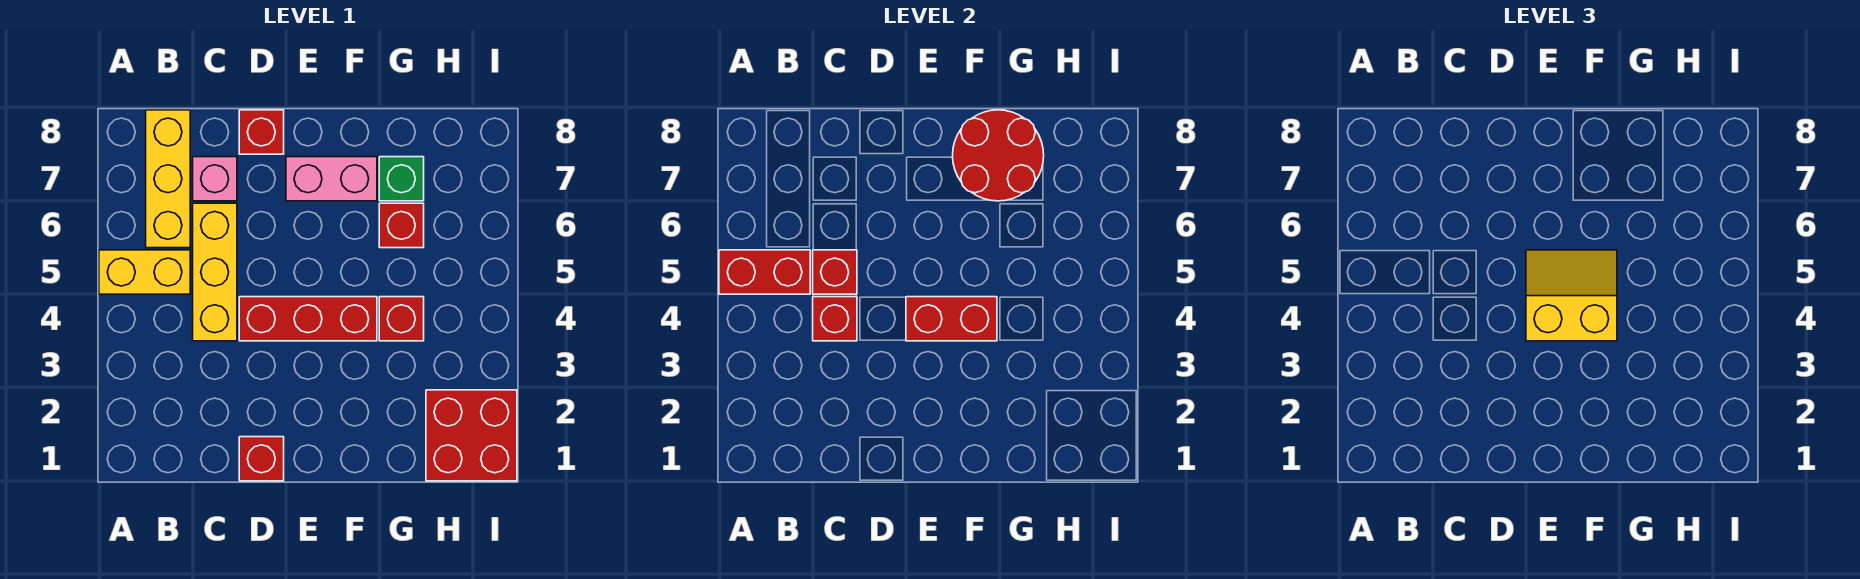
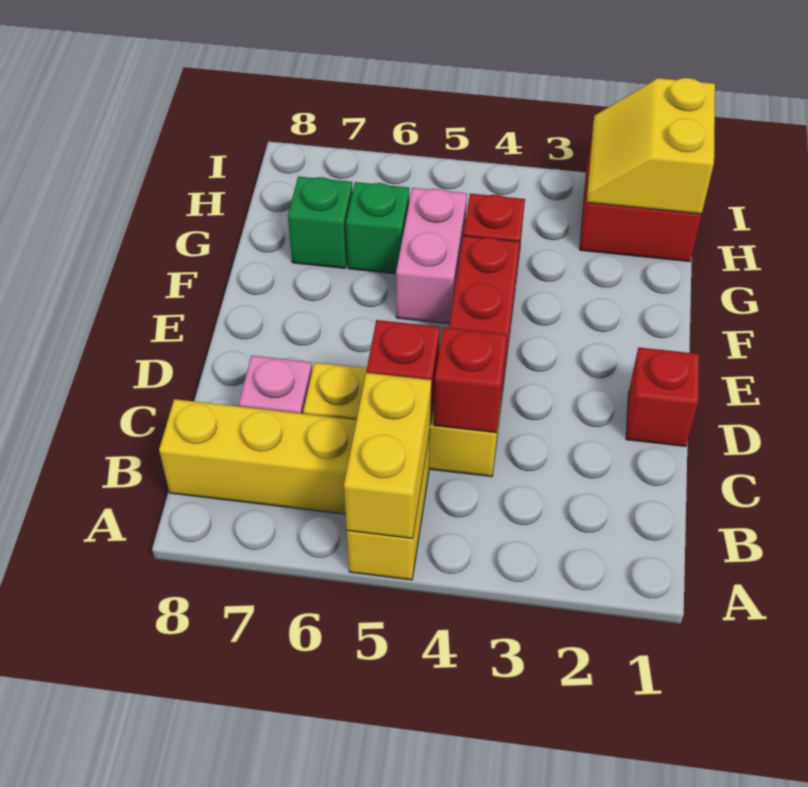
red brick A5:B5 level 2 -> yellow brick A5:B5 level 2
red brick D8 level 1 -> none
red brick E4:F4 level 2 -> none
yellow slope E4:F5 level 3 top 4 -> yellow slope H1:I2 level 2 top 1
pink brick E7:F7 level 1 -> pink brick F5:G5 level 1
red round brick F7:G8 level 2 -> none
red brick G6 level 1 -> green brick G6 level 1

